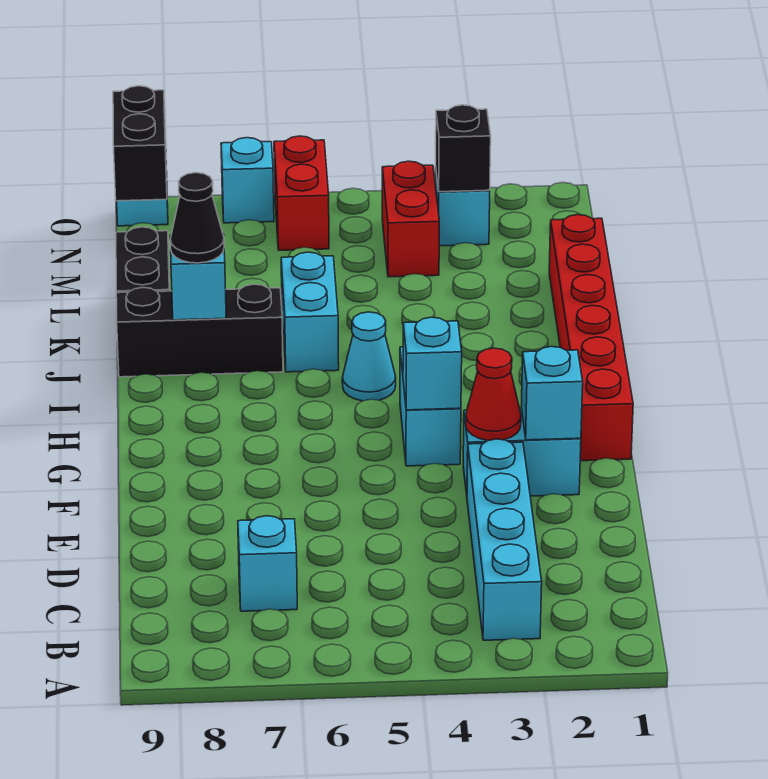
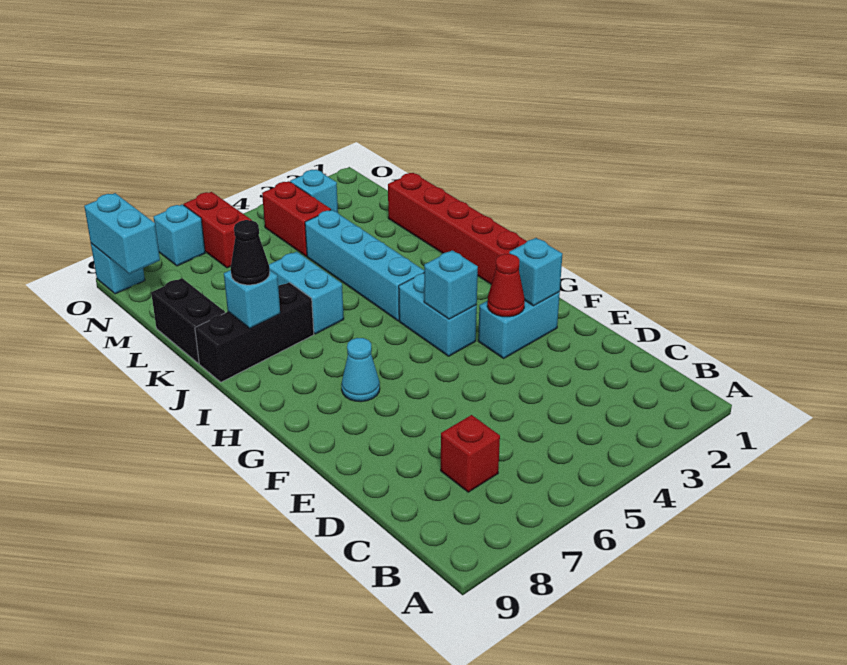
cyan brick B3:E3 level 1 -> cyan brick I4:L4 level 1
cyan brick C7 level 1 -> red brick C7 level 1
cyan cone I5 level 1 -> cyan cone G7 level 1
black brick N3 level 2 -> none
black brick N9:O9 level 2 -> cyan brick N9:O9 level 2

